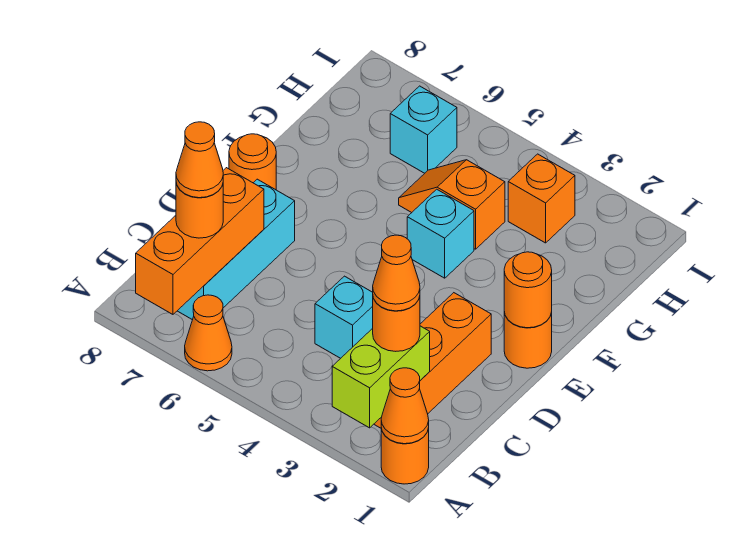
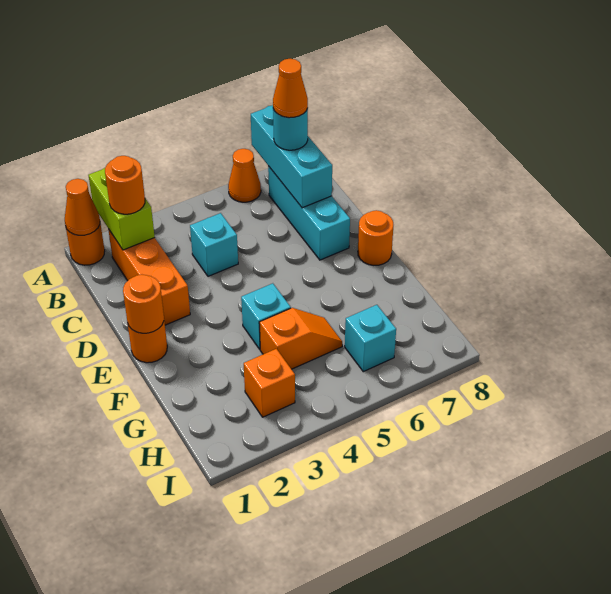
orange brick A7:C7 level 2 -> cyan brick A7:C7 level 2
orange cone B2 level 4 -> none
orange round brick B7 level 3 -> cyan round brick B7 level 3

